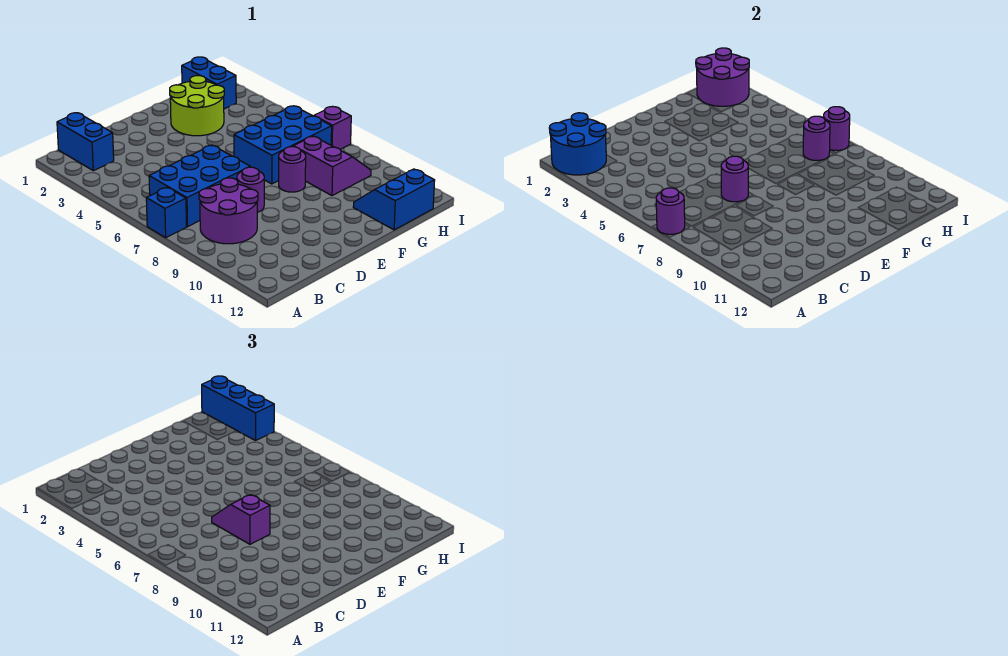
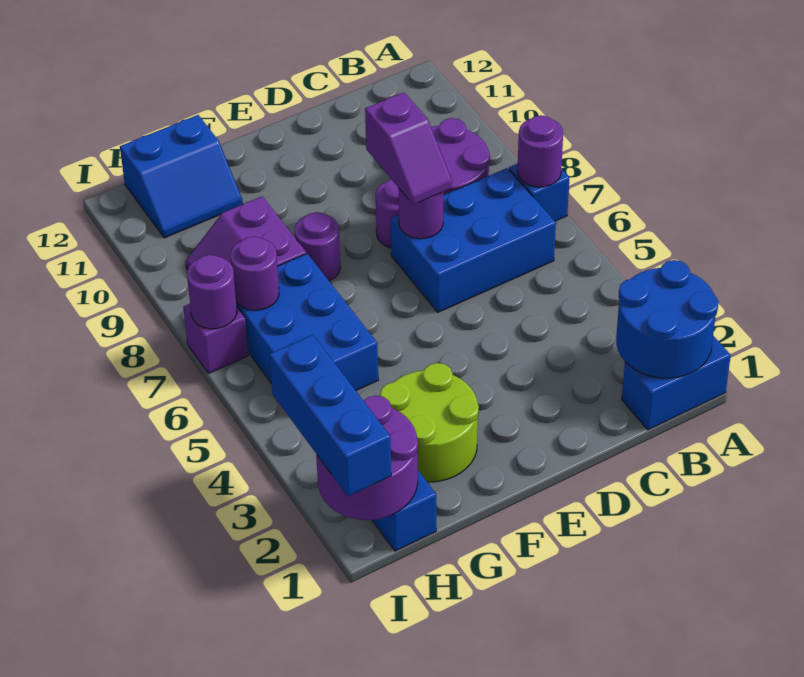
blue brick B1:B2 level 1 -> blue brick A1:B1 level 1
blue brick F6:H7 level 1 -> blue brick G5:H7 level 1

